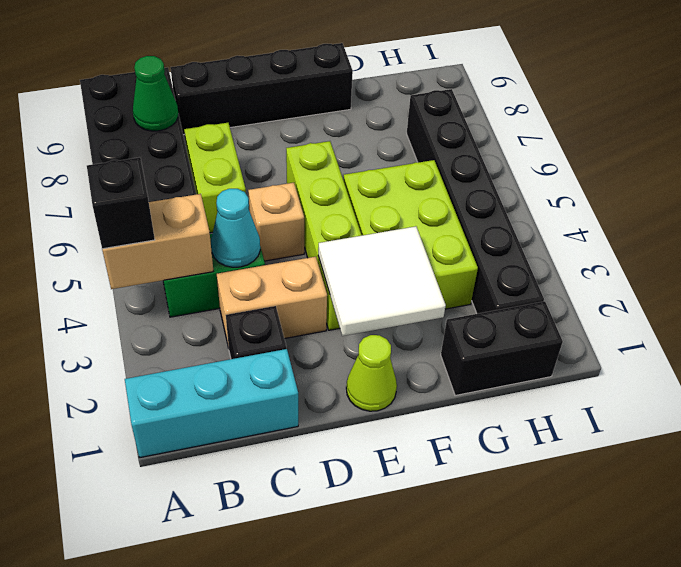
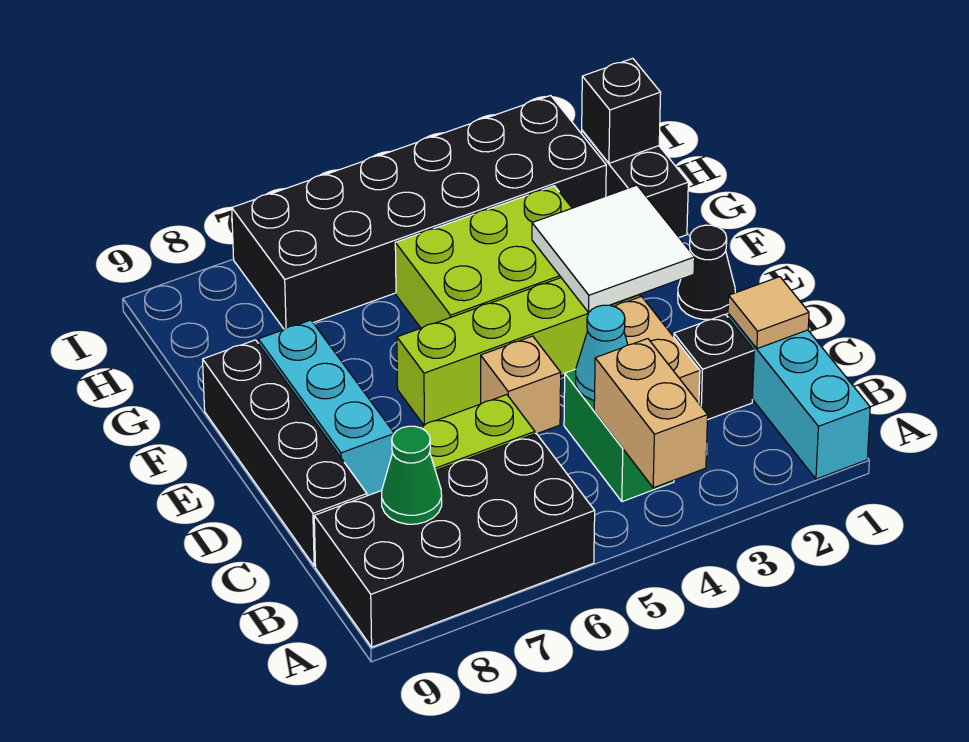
black brick A4 level 3 -> black brick H1 level 2
none -> tan tile C1 level 2
none -> cyan brick D8:F8 level 1
lime cone E1 level 1 -> black cone E1 level 1
black brick H2:H7 level 1 -> black brick H2:I7 level 1

